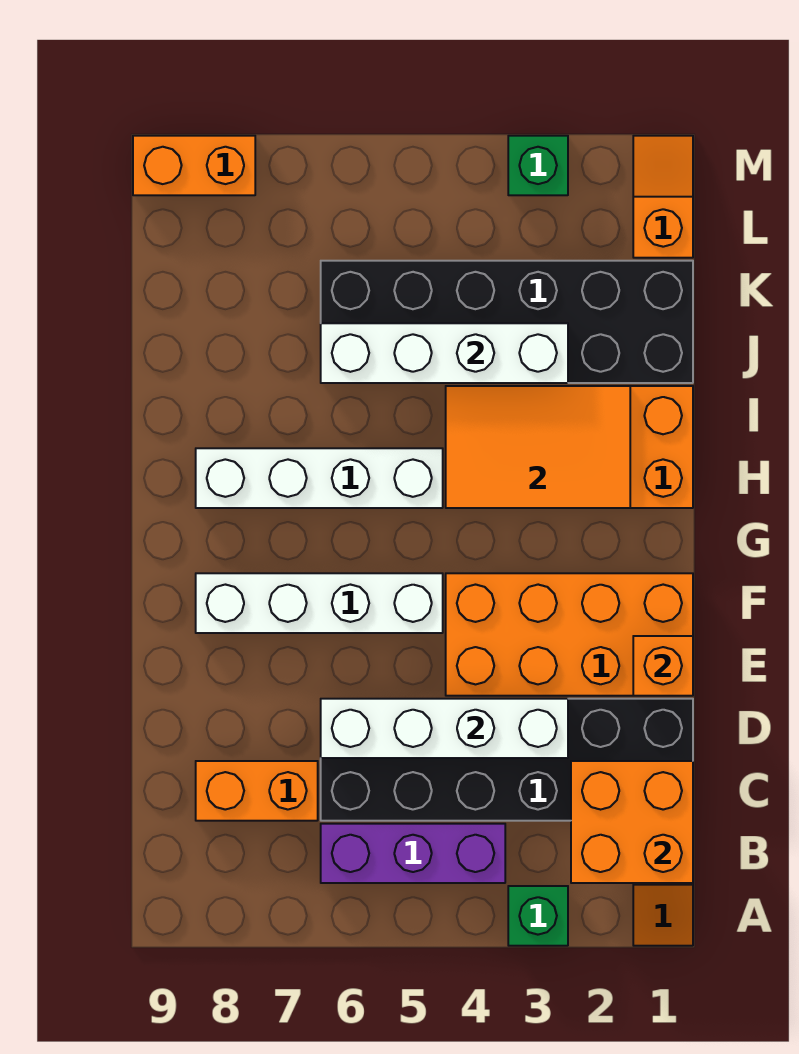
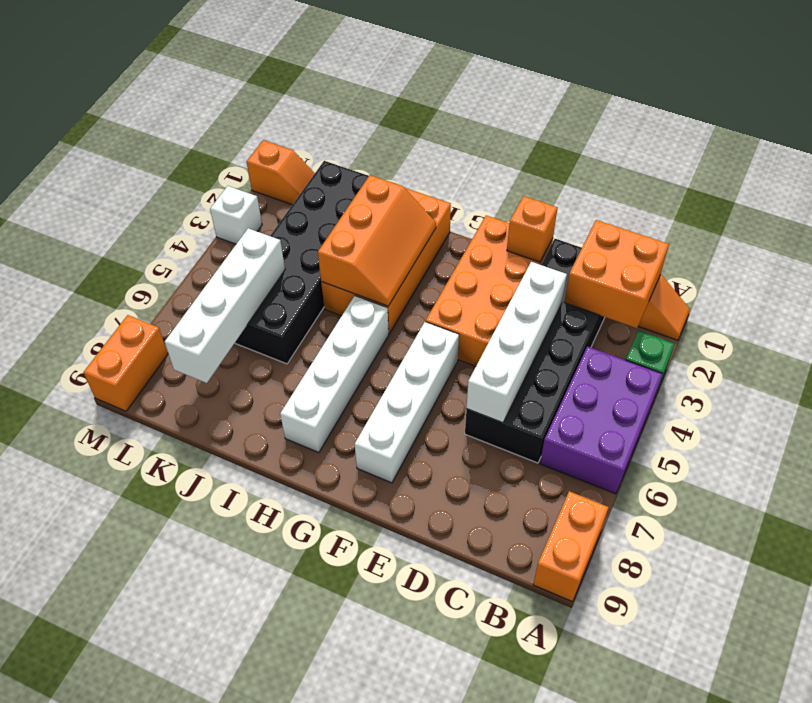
purple brick B4:B6 level 1 -> purple brick A4:B6 level 1
orange brick C7:C8 level 1 -> orange brick A8:A9 level 1
orange tile H2:I4 level 2 -> orange slope H2:I4 level 2 top I
white brick J3:J6 level 2 -> white brick K5:K8 level 2
orange slope L1:M1 level 1 top L -> orange slope L1:M1 level 1 top M
green brick M3 level 1 -> white brick M3 level 1

